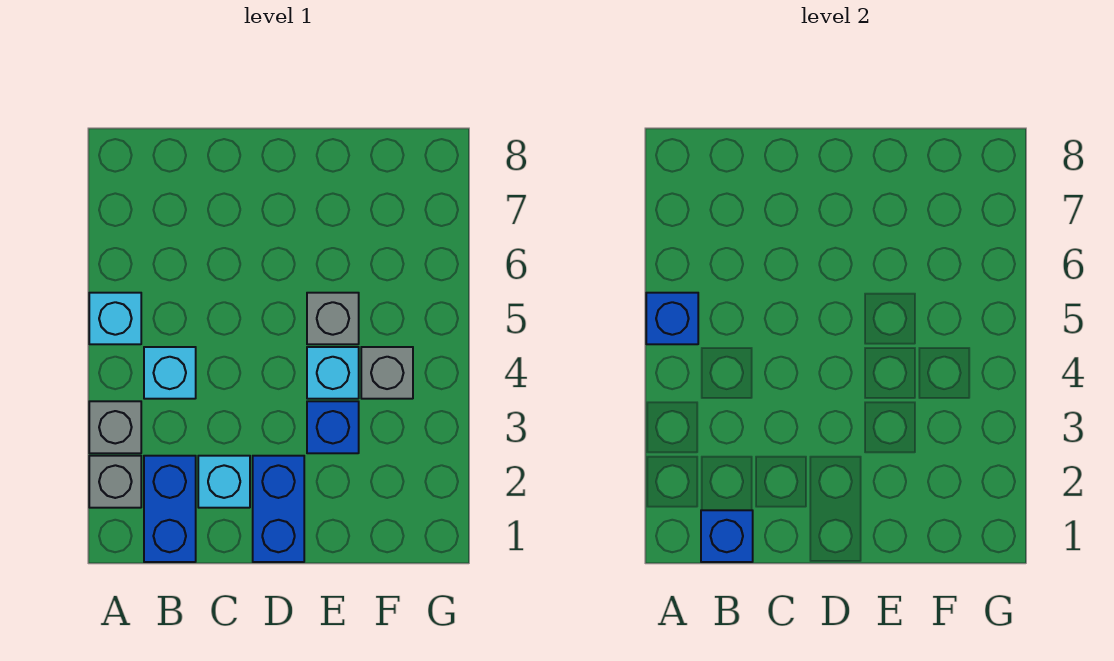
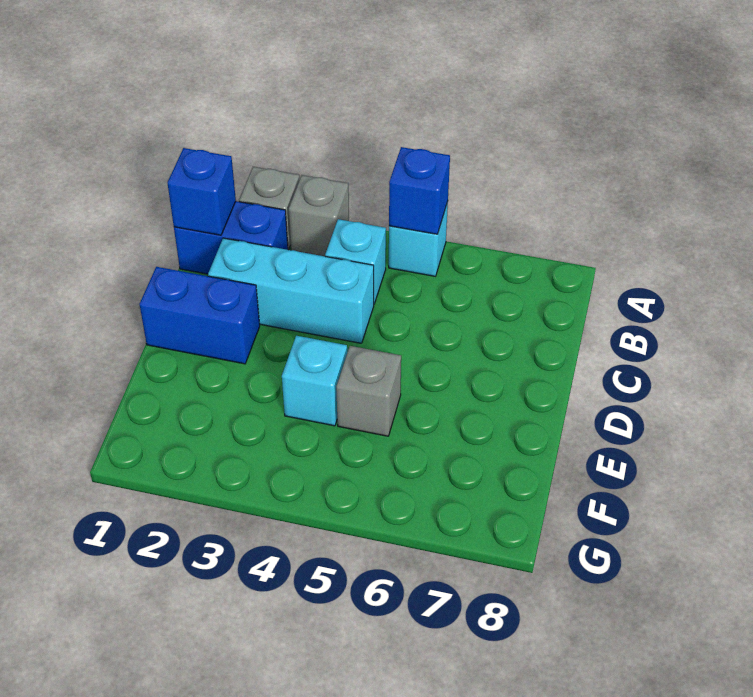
cyan brick C2 level 1 -> cyan brick C2:C4 level 1
blue brick E3 level 1 -> none
grey brick F4 level 1 -> none

